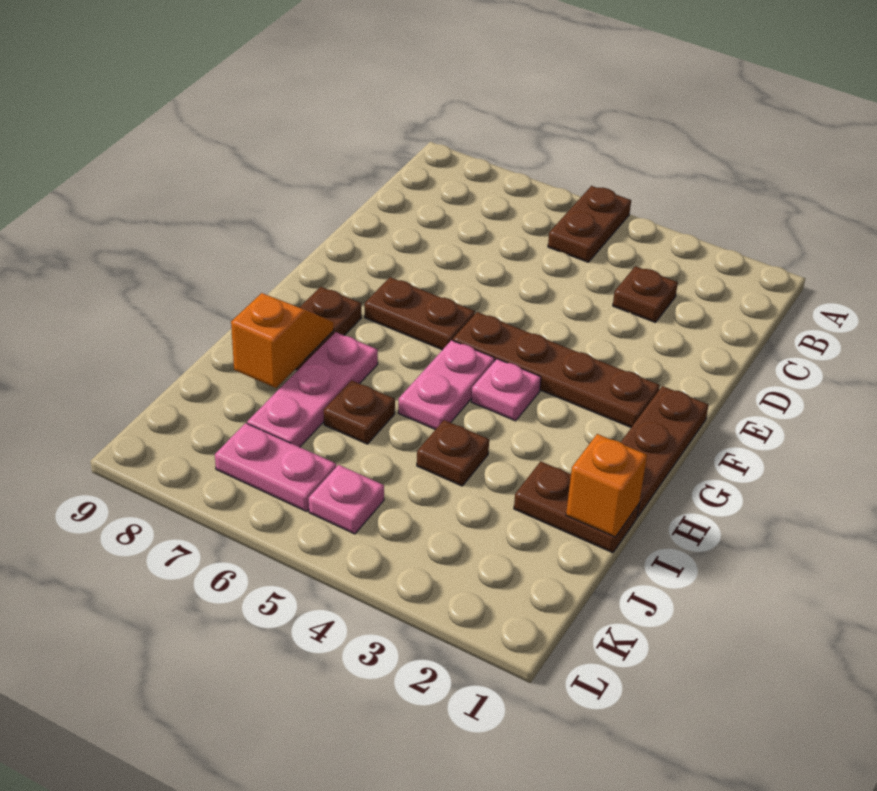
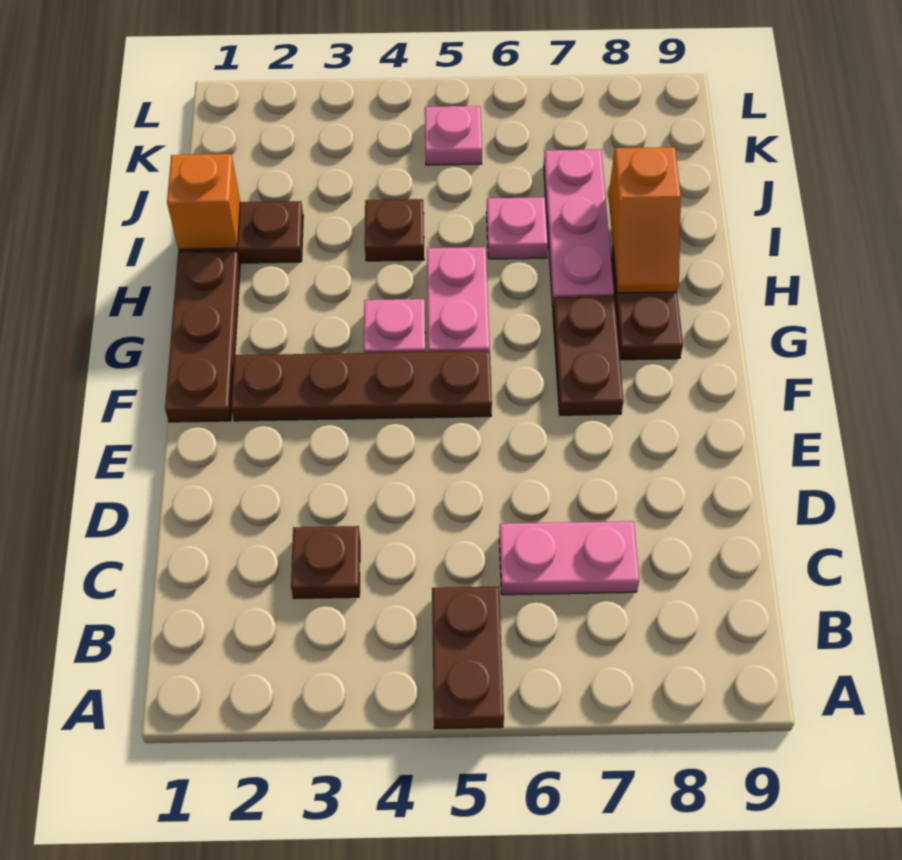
brown plate F6:F7 level 1 -> brown plate F7:G7 level 1
brown plate I6 level 1 -> pink plate I6 level 1
pink plate K6:K7 level 1 -> pink plate C6:C7 level 1

